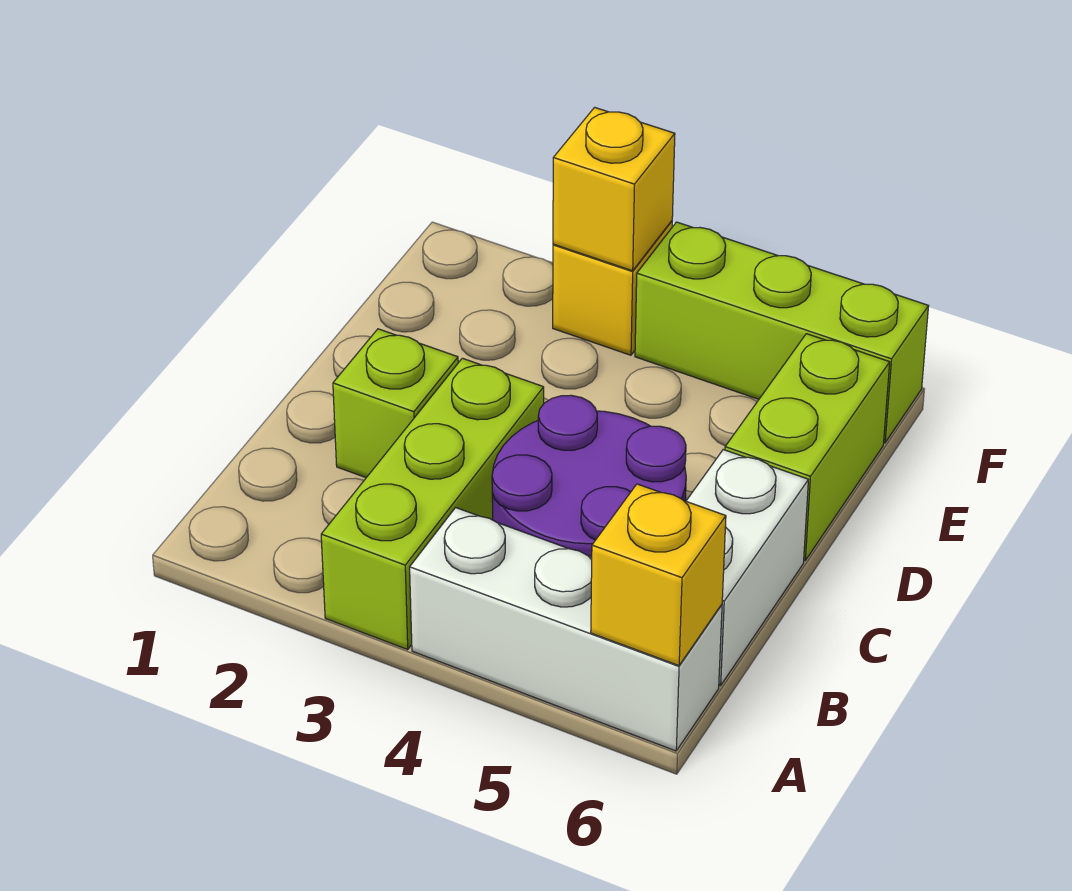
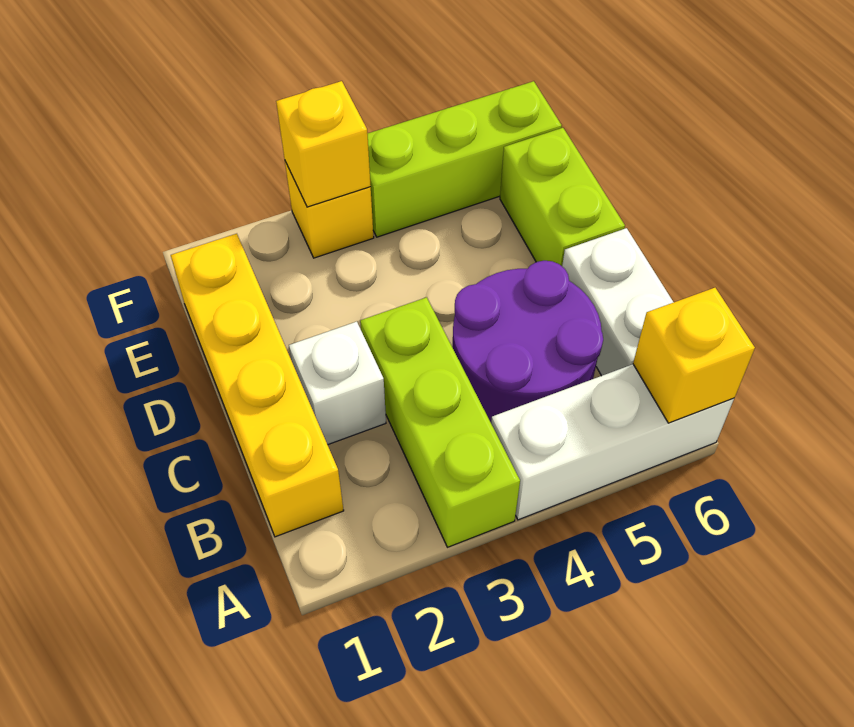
none -> yellow brick B1:E1 level 1
lime brick C2 level 1 -> white brick C2 level 1

